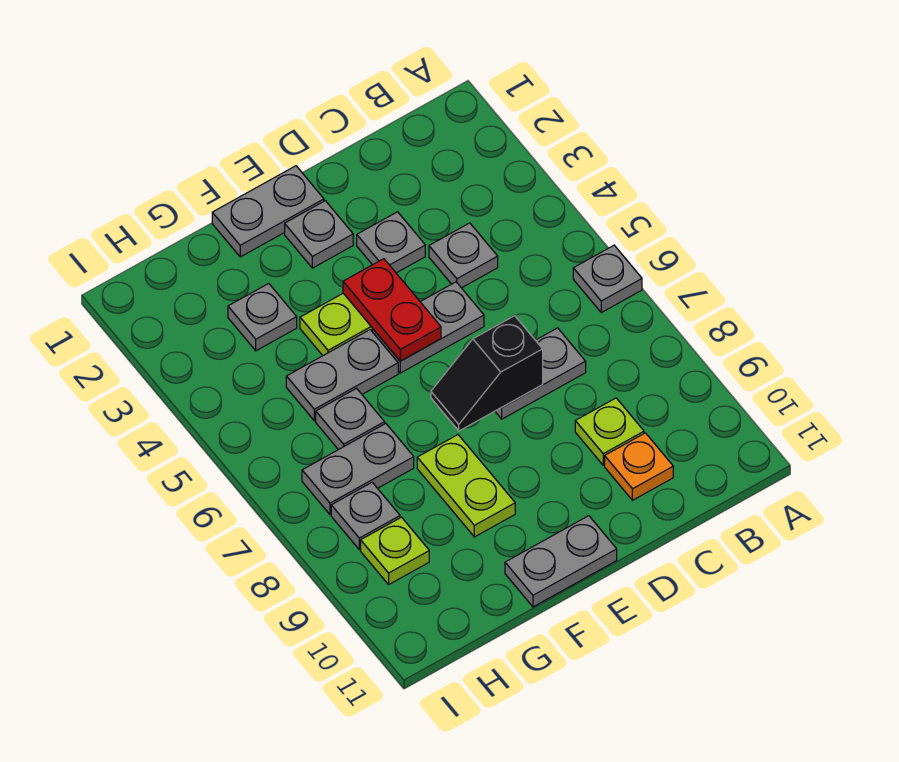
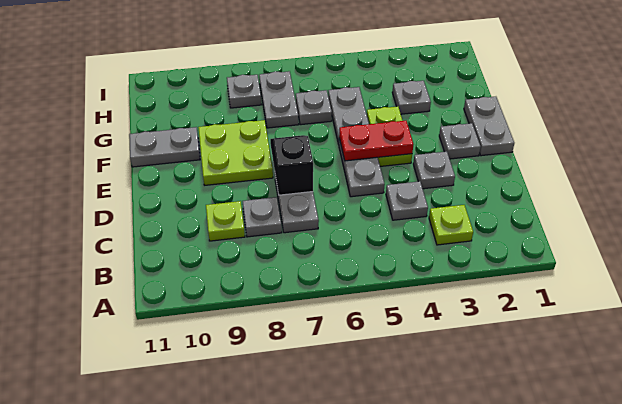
grey plate A6 level 1 -> grey plate C8 level 1
orange plate C10 level 1 -> none
grey plate E11:F11 level 1 -> grey plate F10:F11 level 1
lime plate F8:F9 level 1 -> lime plate E8:F9 level 1
lime plate H9 level 1 -> lime plate B3 level 1

